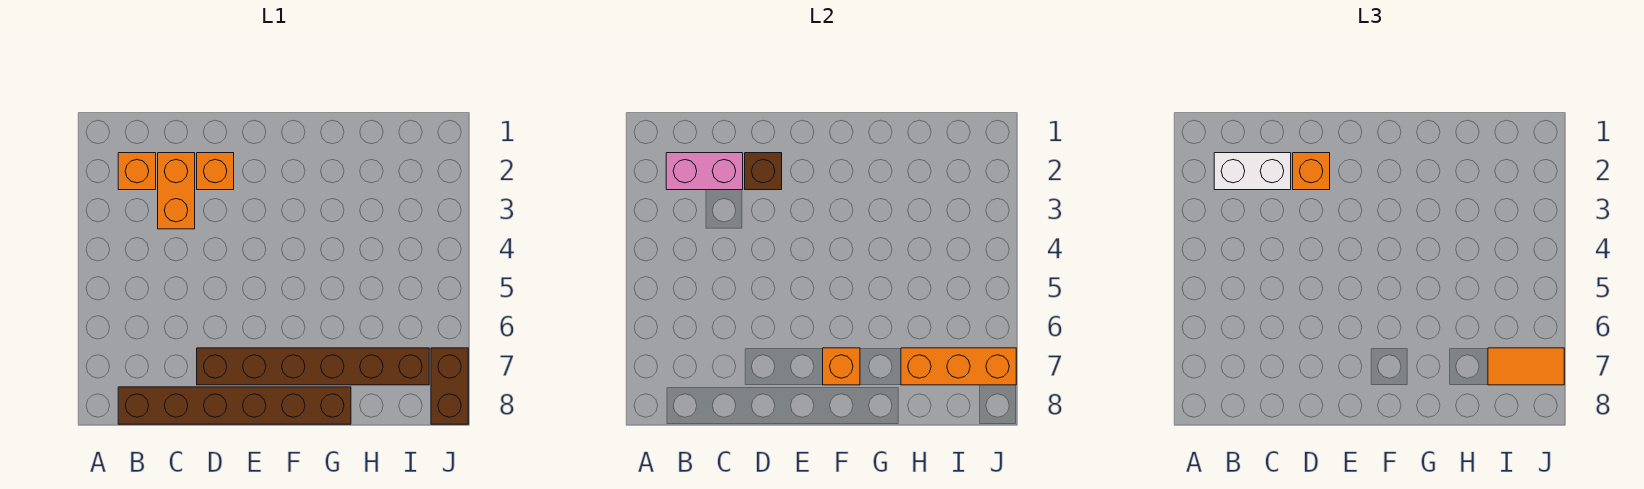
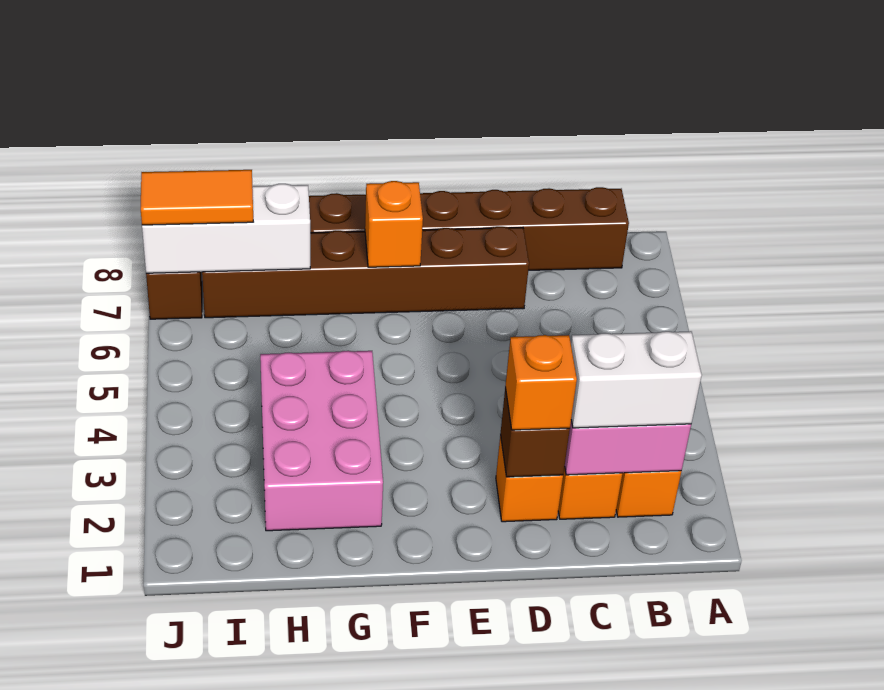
none -> pink brick G2:H4 level 1
orange brick H7:J7 level 2 -> white brick H7:J7 level 2

